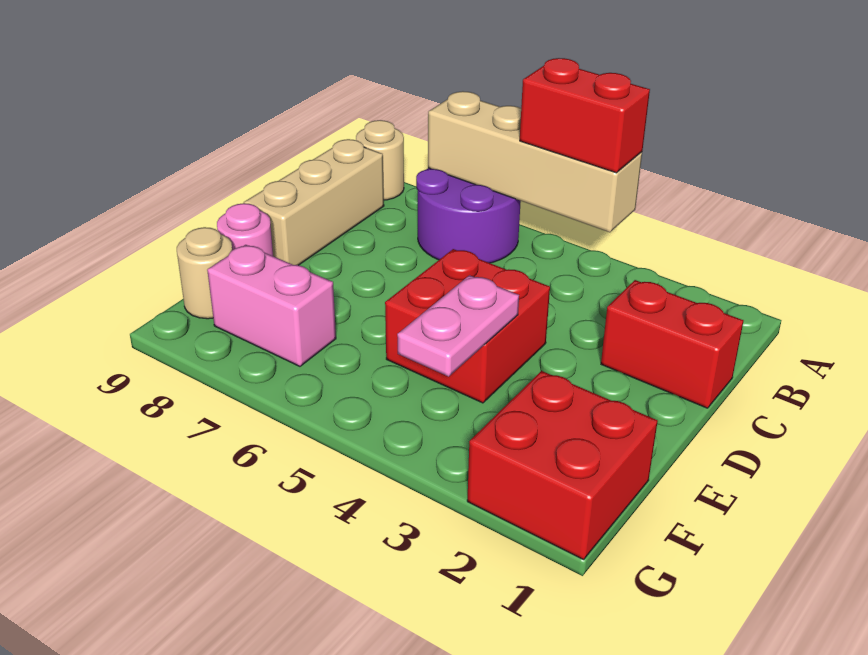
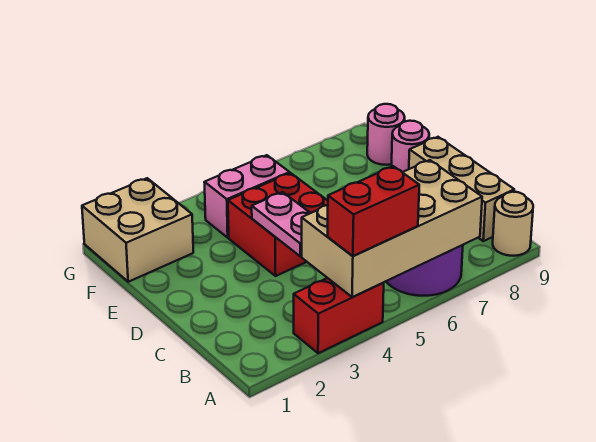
tan brick A4:A7 level 2 -> tan brick A4:B7 level 2
red brick C1:C2 level 1 -> red brick A3:A4 level 1
pink plate E4:F4 level 2 -> pink plate C4:D4 level 2
red brick F1:G2 level 1 -> tan brick F1:G2 level 1
pink brick F7:F8 level 1 -> pink brick F4:F5 level 1
tan round brick F9 level 1 -> pink round brick F9 level 1

